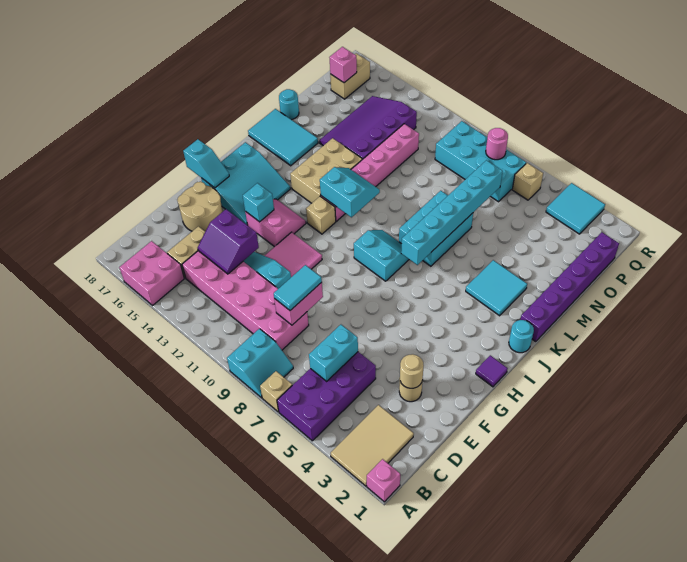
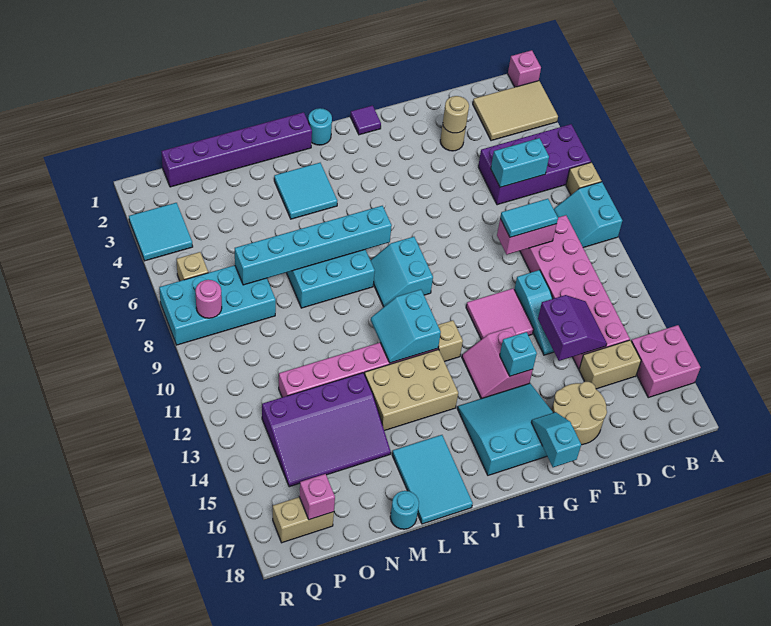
cyan slope A8:B9 level 1 top 9 -> cyan slope A8:B9 level 1 top A
cyan brick P7:Q10 level 1 -> cyan brick O7:R8 level 1

